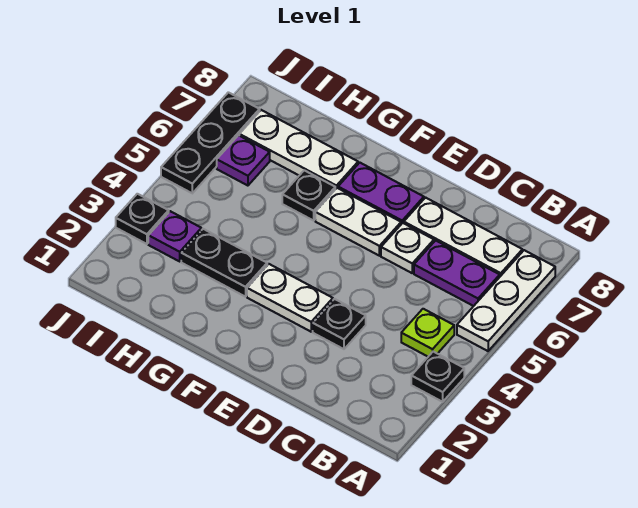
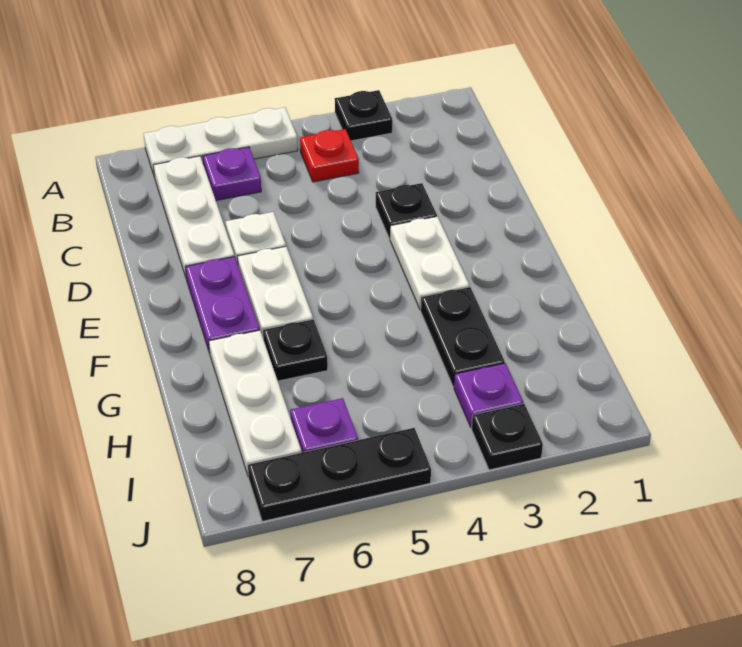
lime plate B4 level 1 -> red plate B4 level 1
purple plate B6:C6 level 1 -> purple plate B6 level 1

